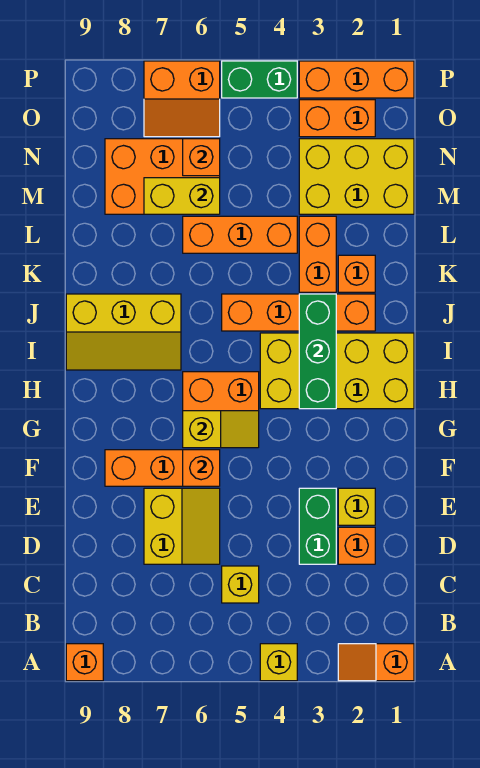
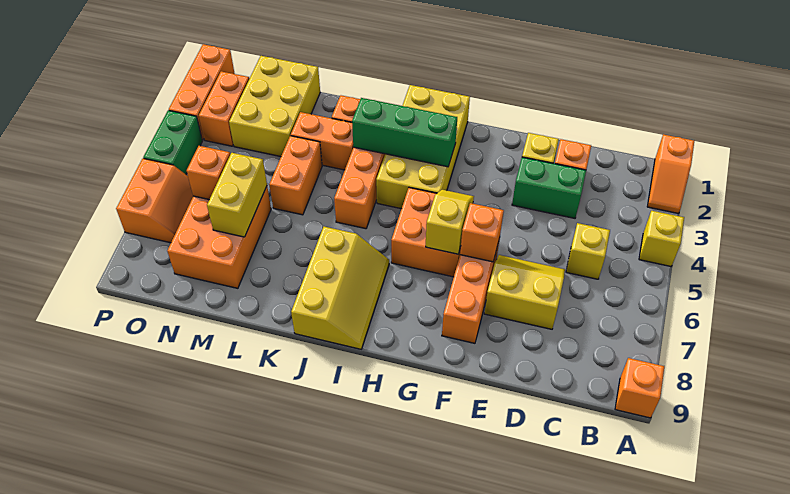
orange brick L4:L6 level 1 -> orange brick L4:L5 level 1

